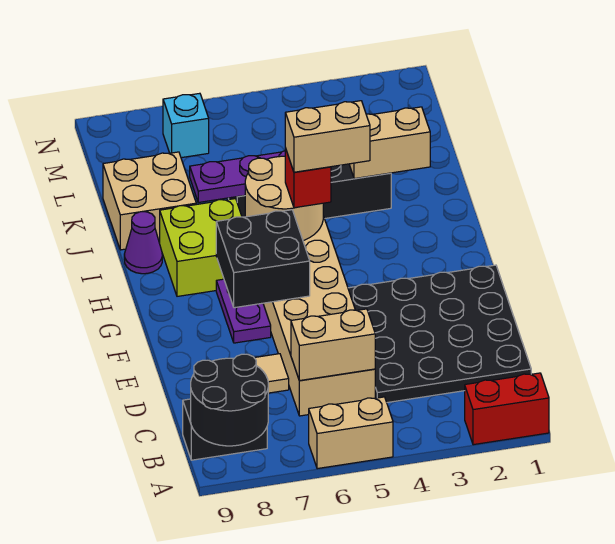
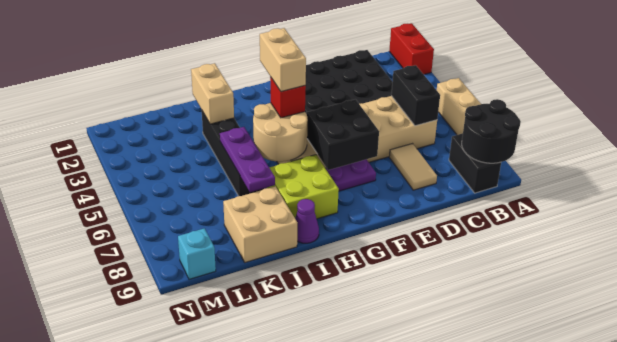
tan brick C5:C6 level 2 -> black brick C5:C6 level 2
cyan brick M7 level 1 -> cyan brick M9 level 1

